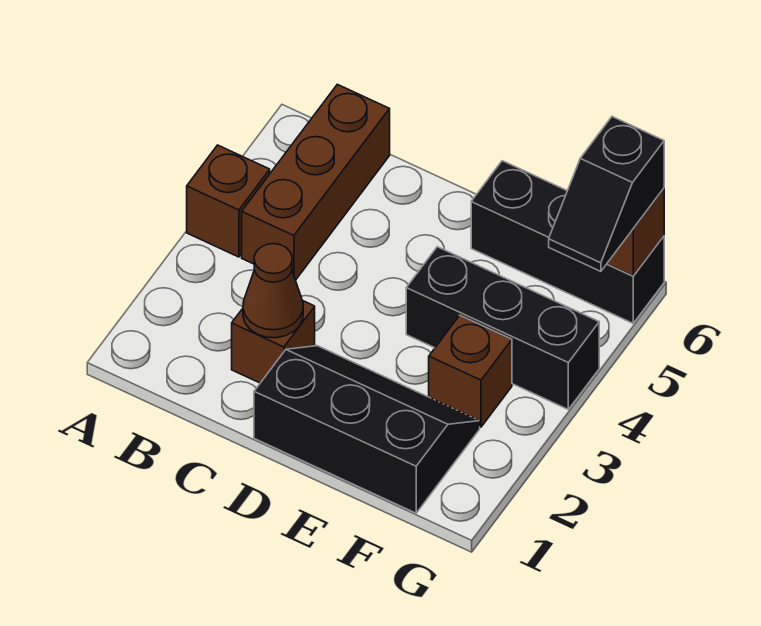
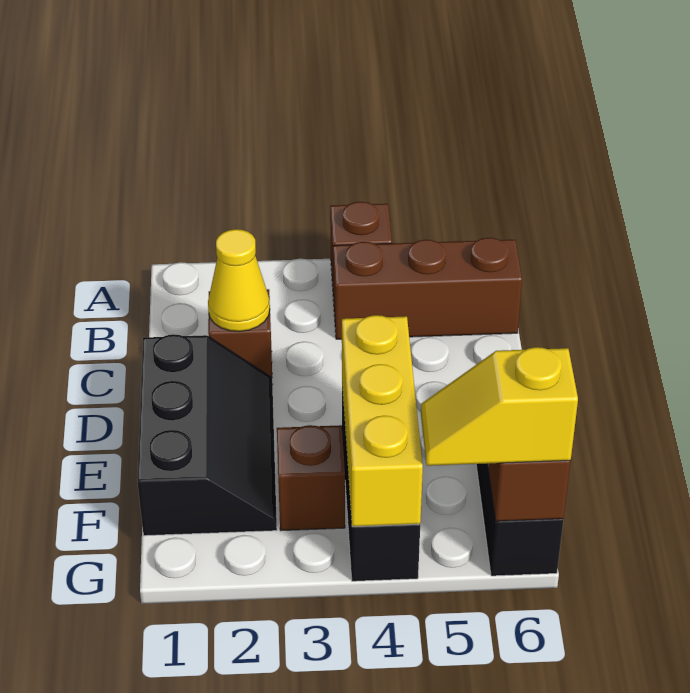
brown cone C2 level 2 -> yellow cone C2 level 2
none -> yellow brick E4:G4 level 2
black slope G5:G6 level 3 top 6 -> yellow slope G5:G6 level 3 top 6

